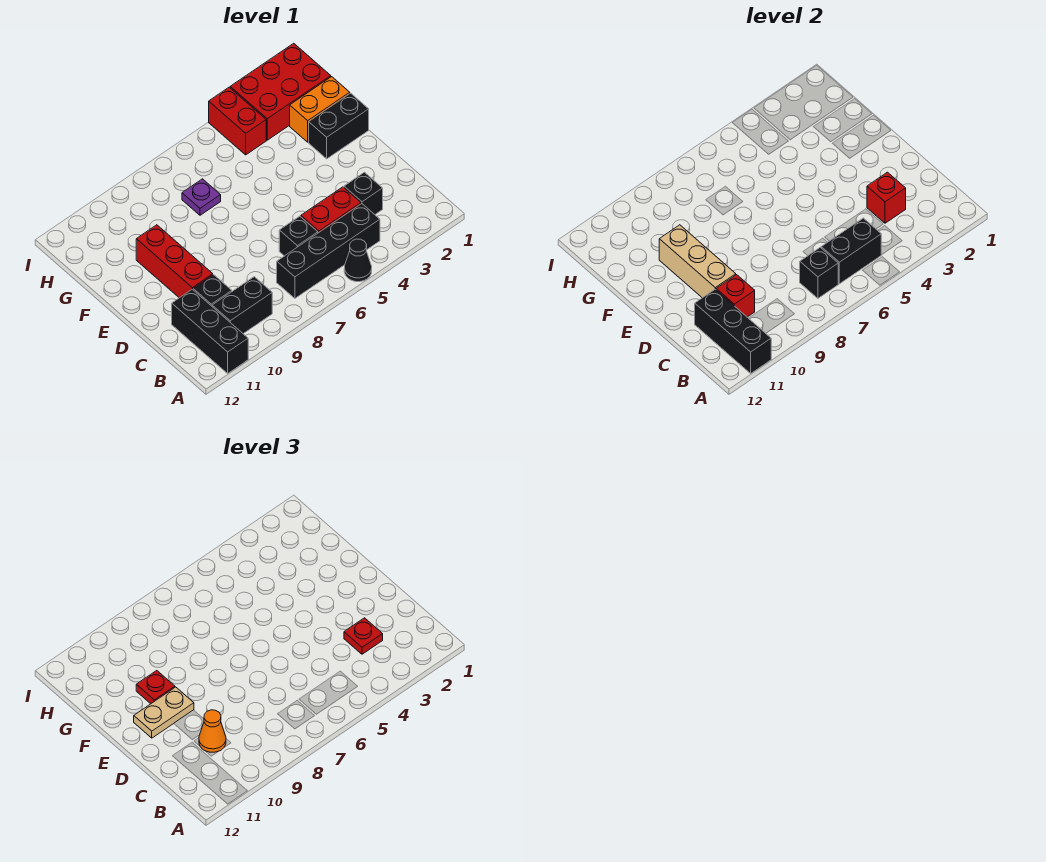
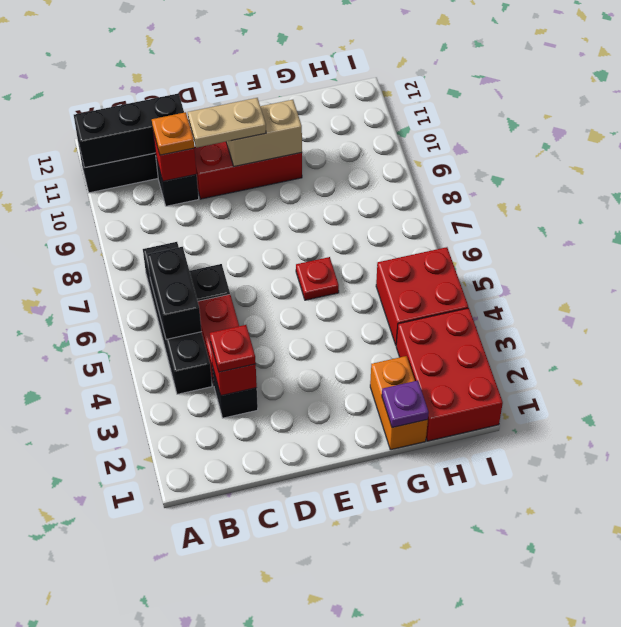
black cone A5 level 1 -> none
black brick B7 level 2 -> none
black brick B9:B10 level 1 -> none
orange cone C10 level 3 -> orange plate C10 level 3
tan brick D10:F10 level 2 -> tan brick E10:F10 level 2
tan plate E10:E11 level 3 -> tan plate D10:E10 level 3
black brick F1:F2 level 1 -> none
red plate F10 level 3 -> red plate F6 level 1
purple plate G7 level 1 -> purple plate G1 level 2
red brick H4:I4 level 1 -> red brick H4:I5 level 1

